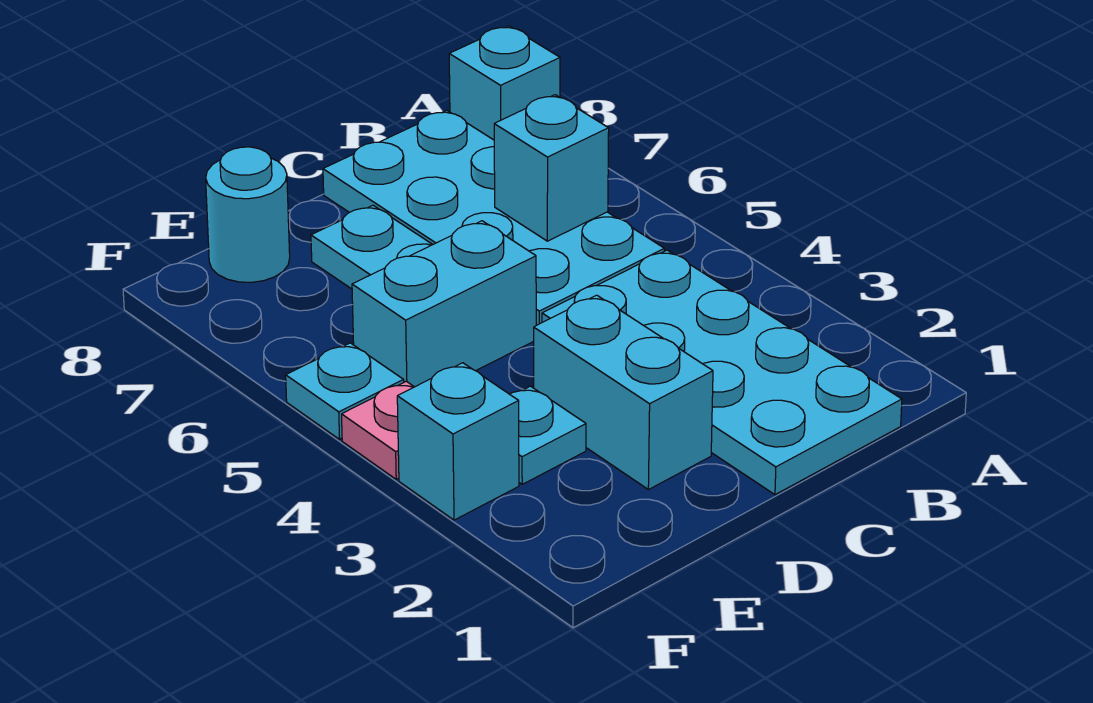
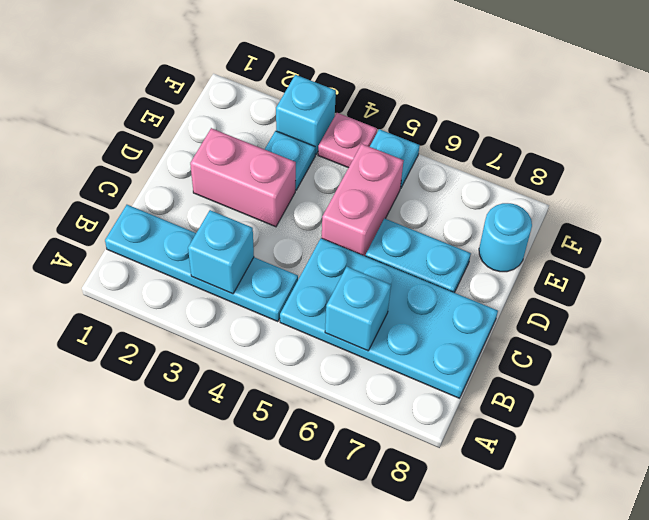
cyan brick A8 level 1 -> cyan brick B3 level 2
cyan plate B1:C4 level 1 -> cyan plate B1:B4 level 1
cyan brick D2:D3 level 1 -> pink brick D2:D3 level 1
cyan brick D5:E5 level 1 -> pink brick D5:E5 level 1

